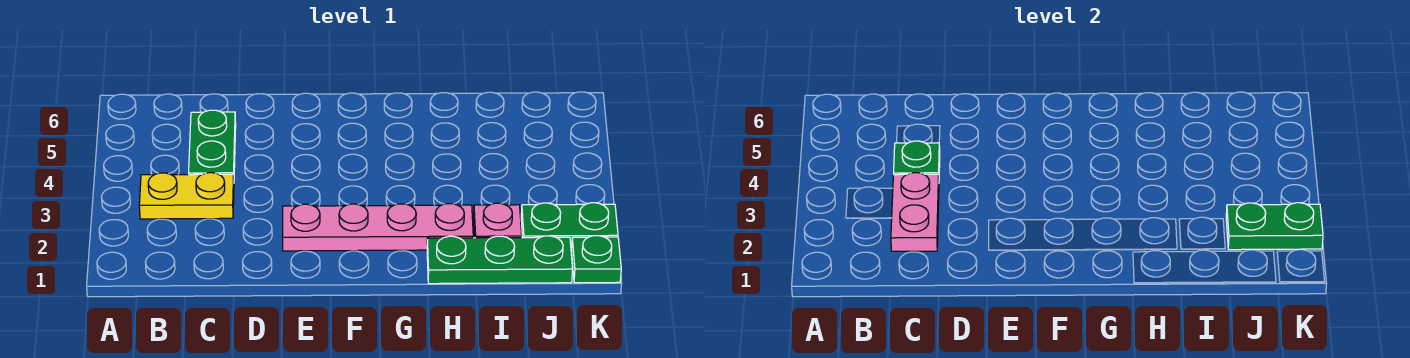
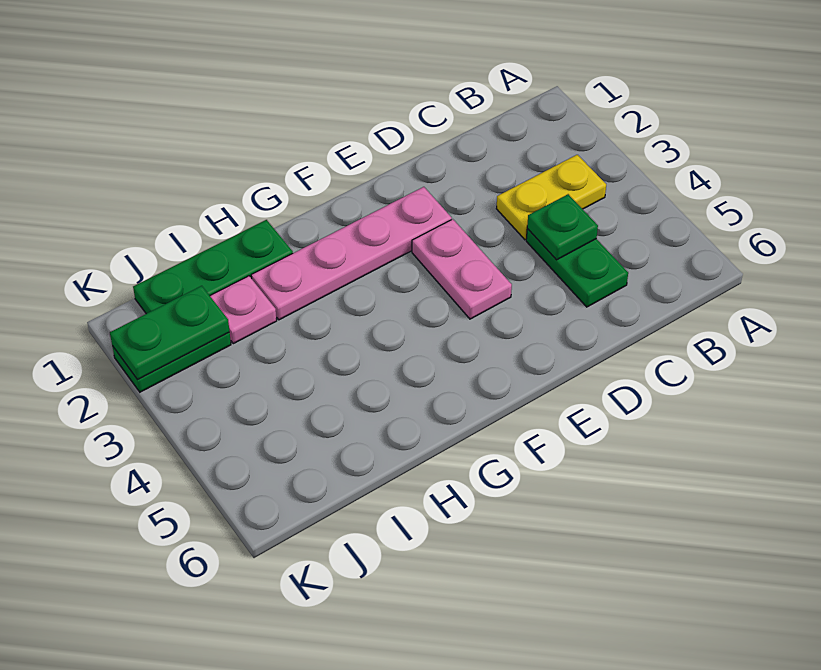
pink plate C2:C3 level 2 -> pink plate E3:E4 level 1
green plate K1 level 1 -> none

